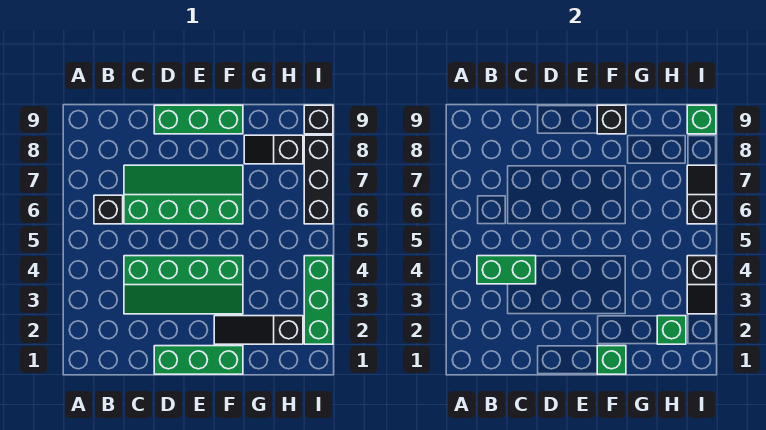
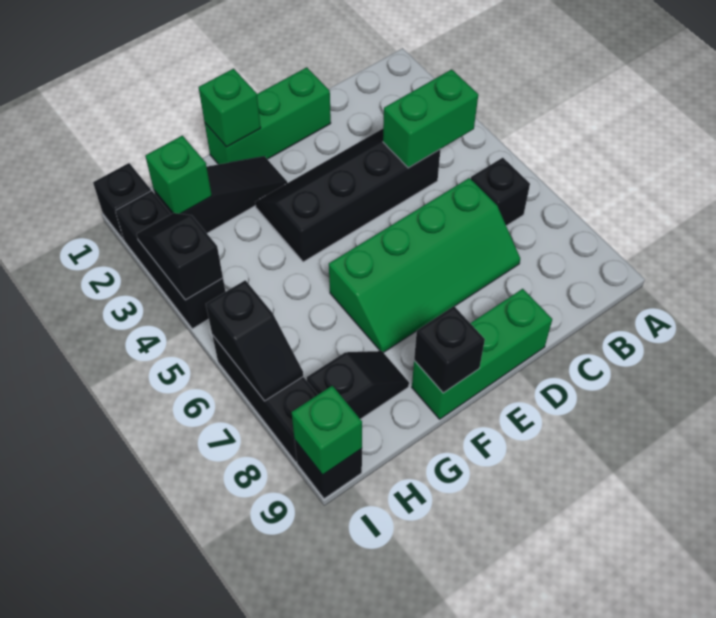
green slope C3:F4 level 1 top 4 -> black slope C3:F4 level 1 top 4
none -> black brick I1 level 1
green brick I2:I4 level 1 -> black brick I2:I4 level 1

